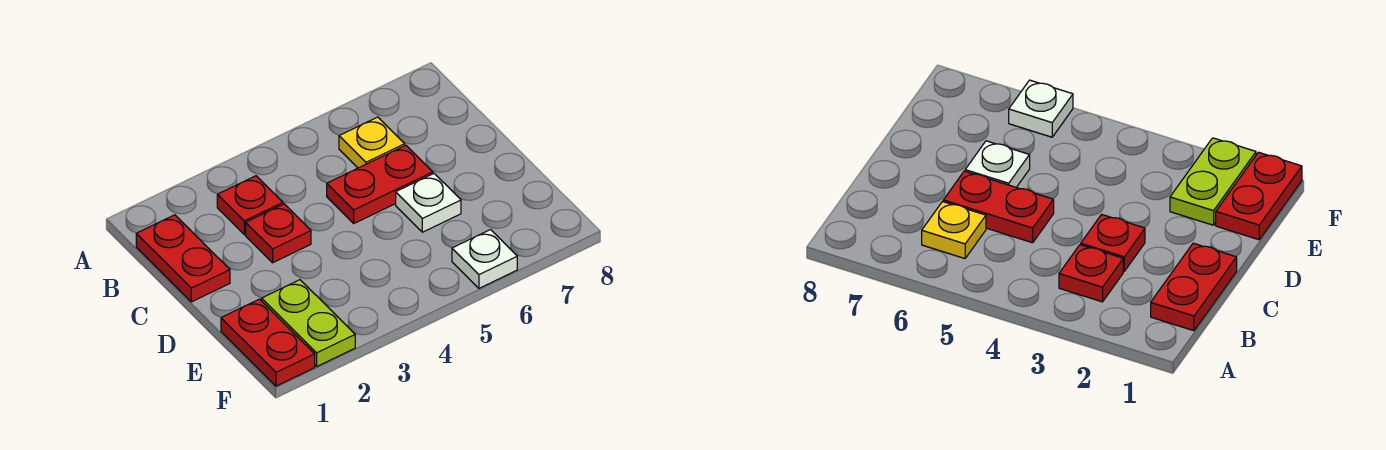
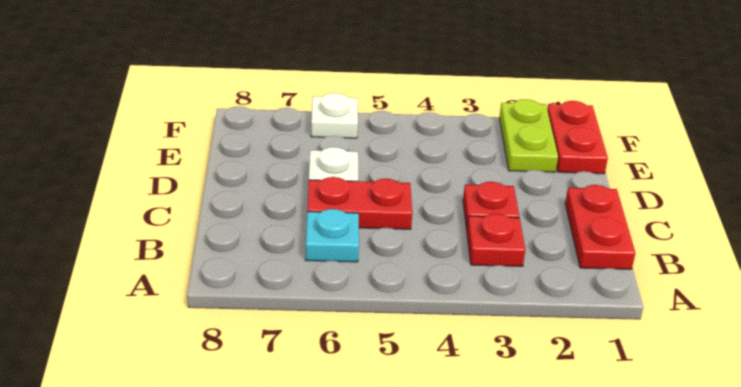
yellow plate B6 level 1 -> cyan plate B6 level 1

